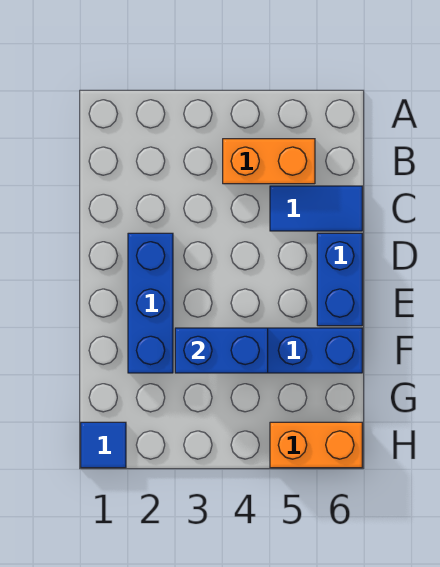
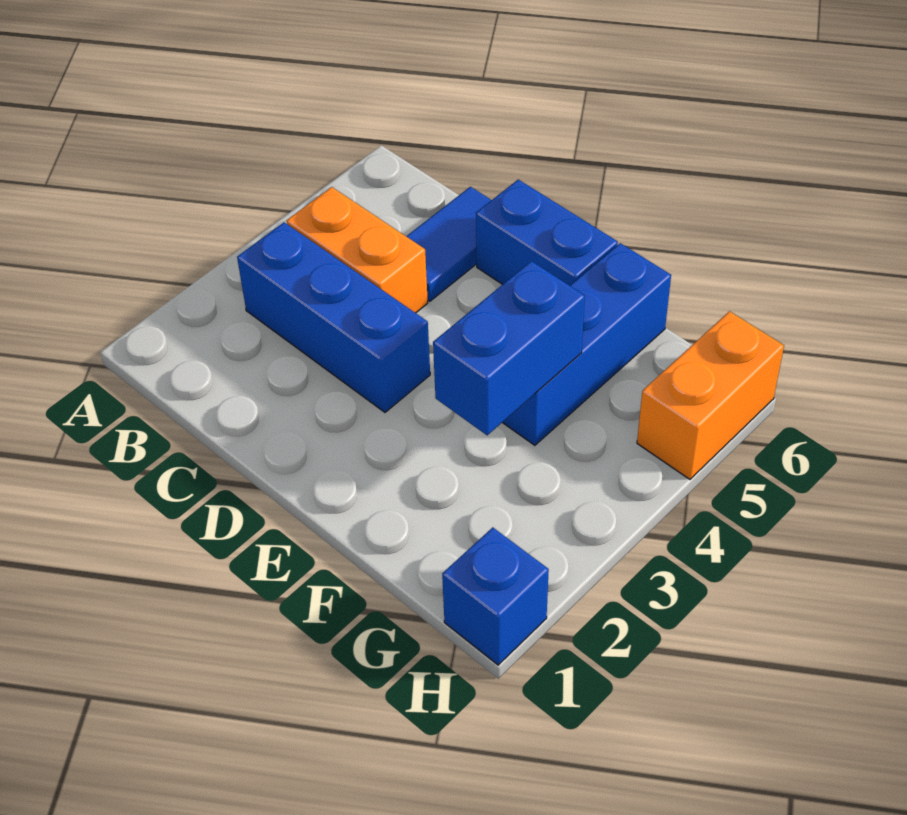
orange brick B4:B5 level 1 -> orange brick B4:C4 level 1
blue brick D2:F2 level 1 -> blue brick B3:D3 level 1
blue tile H1 level 1 -> blue brick H1 level 1

